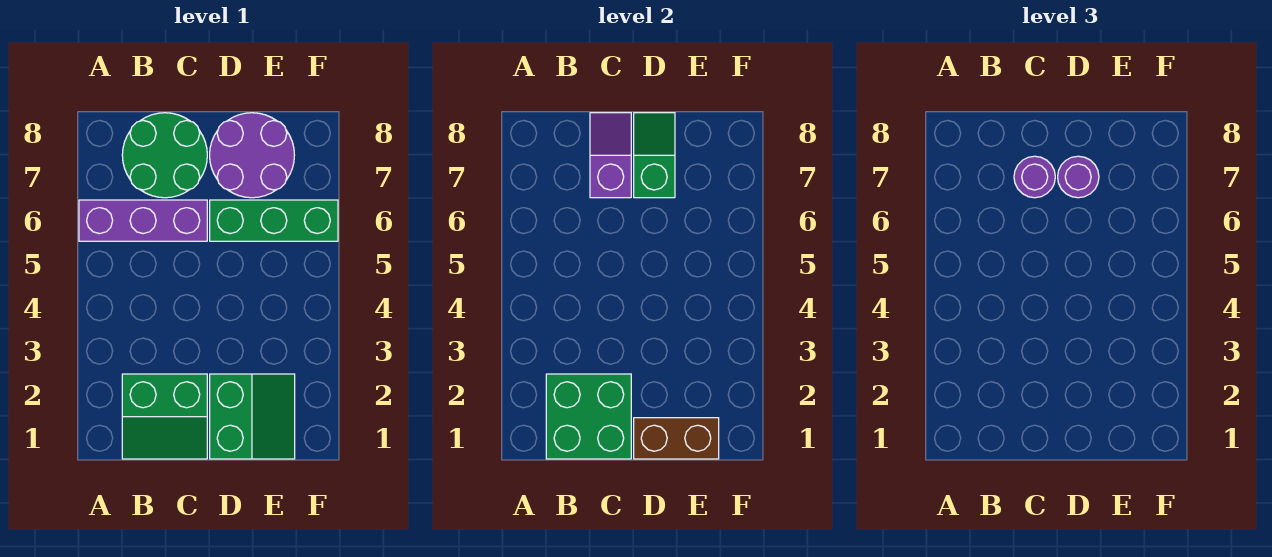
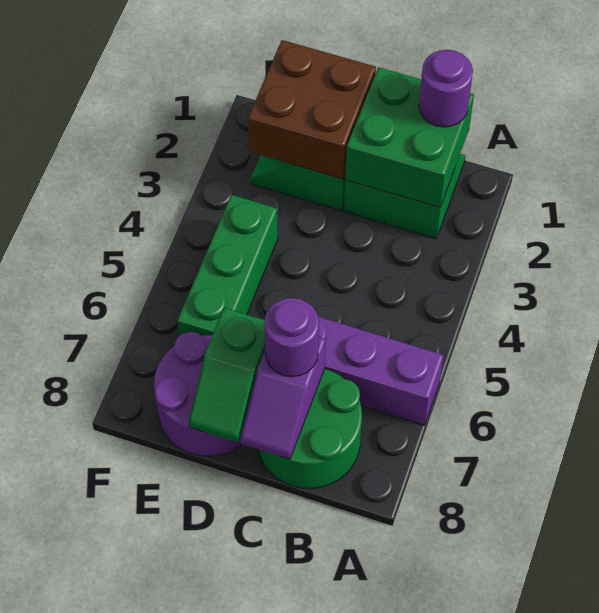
brown brick D1:E1 level 2 -> brown brick D1:E2 level 2
green brick D6:F6 level 1 -> green brick E4:E6 level 1
purple round brick D7 level 3 -> purple round brick B1 level 3

